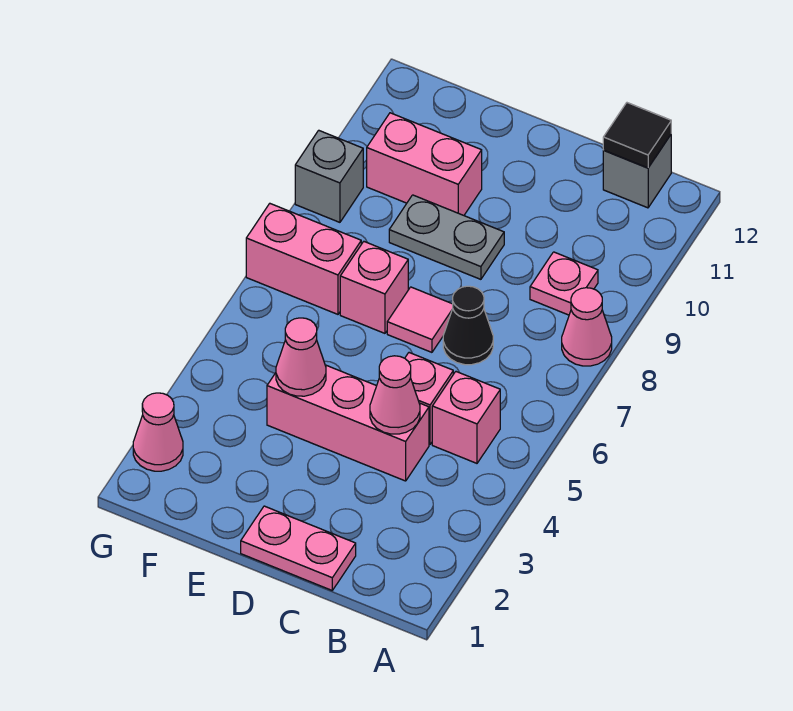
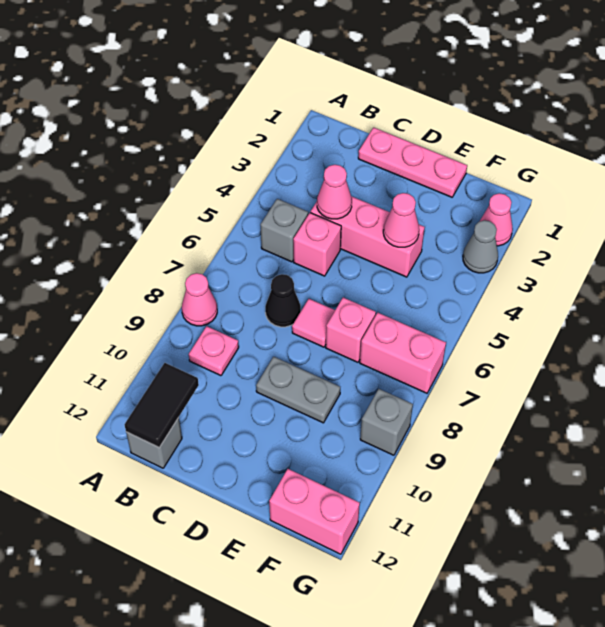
pink brick B5 level 1 -> grey brick B5 level 1
black tile B12 level 2 -> black tile B11:B12 level 2
pink plate C1:D1 level 1 -> pink plate C1:E1 level 1
pink brick E10:F10 level 1 -> pink brick F12:G12 level 1
none -> grey cone G3 level 1

